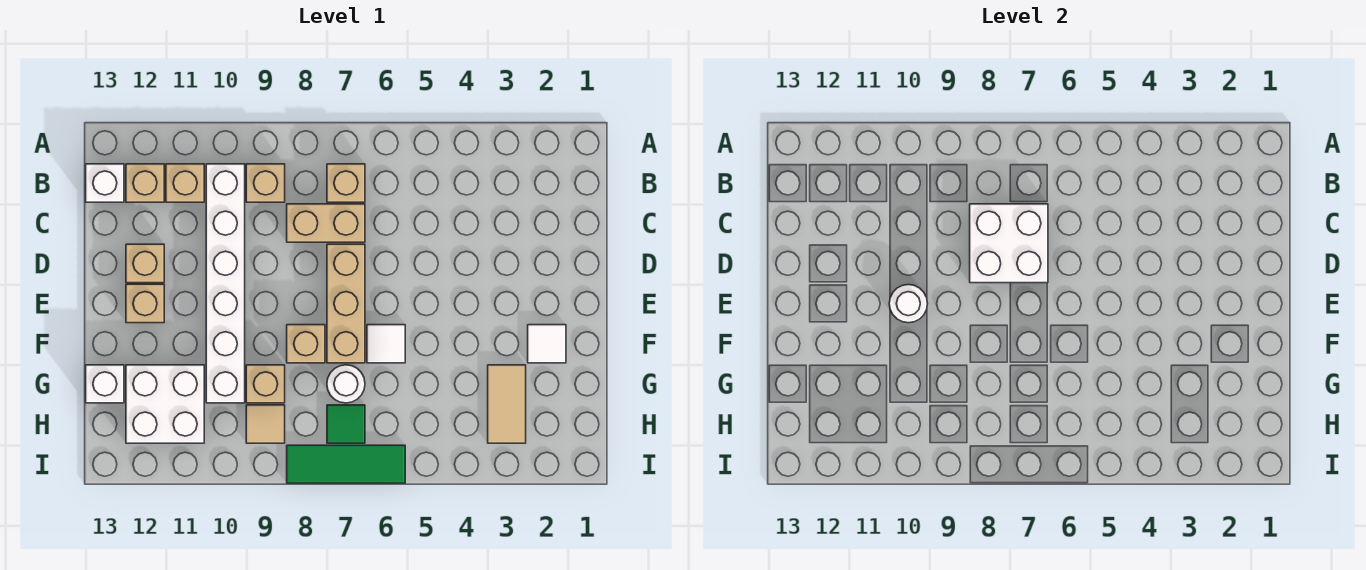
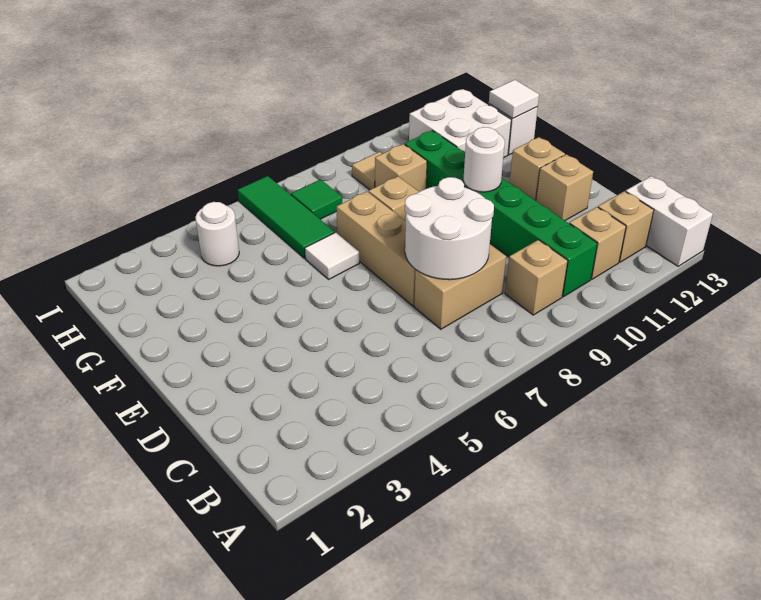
tan brick B7 level 1 -> none
white brick B10:G10 level 1 -> green brick B10:G10 level 1
white brick B13 level 1 -> white brick A13:B13 level 1
white brick C7:D8 level 2 -> white round brick C7:D8 level 2
white tile F2 level 1 -> white tile G13 level 2
tan tile G3:H3 level 1 -> none
white round brick G7 level 1 -> white round brick H4 level 1
green tile I6:I8 level 1 -> green tile G6:I6 level 1

